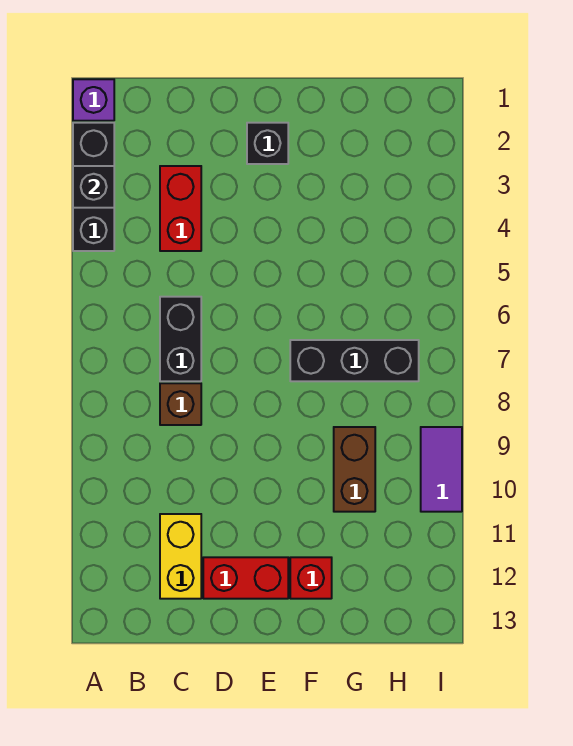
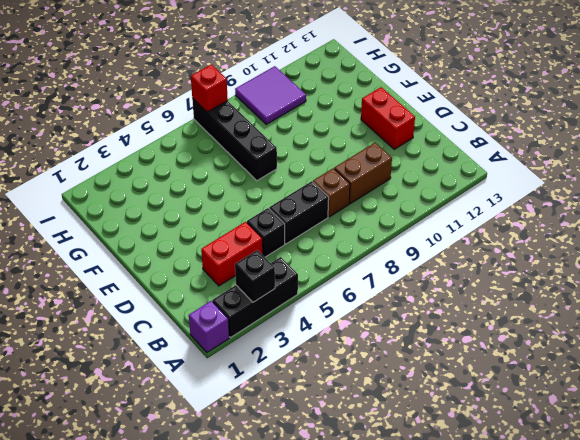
yellow brick C11:C12 level 1 -> none
black brick E2 level 1 -> black brick C5 level 1
black brick F7:H7 level 1 -> black brick F7:I7 level 1
red brick F12 level 1 -> red brick I7 level 2
brown brick G9:G10 level 1 -> brown brick C9:C10 level 1
purple tile I9:I10 level 1 -> purple tile H9:I10 level 1

